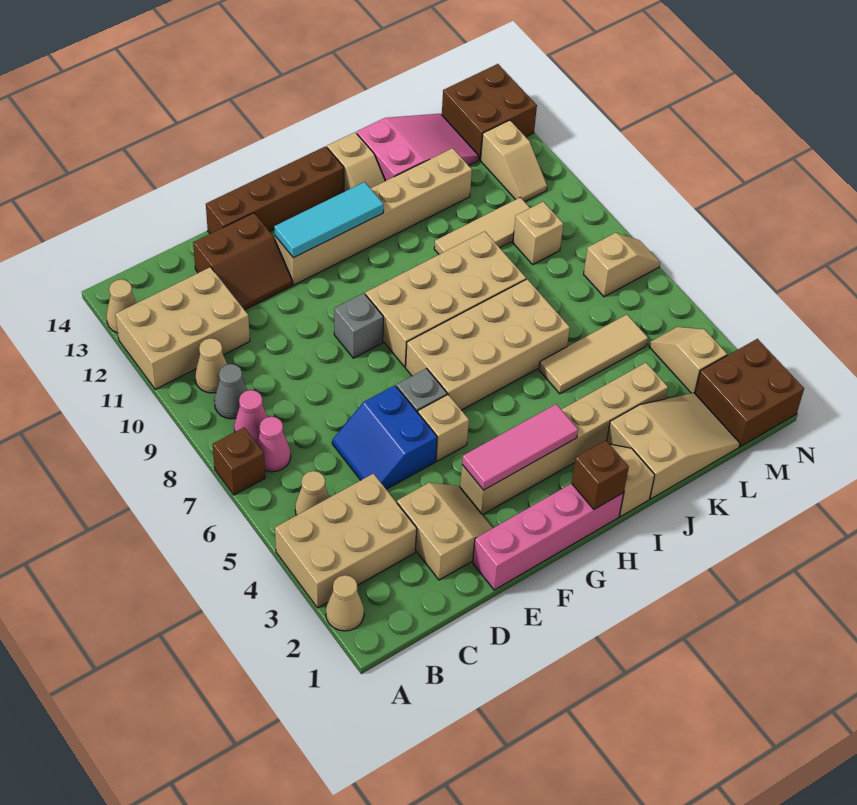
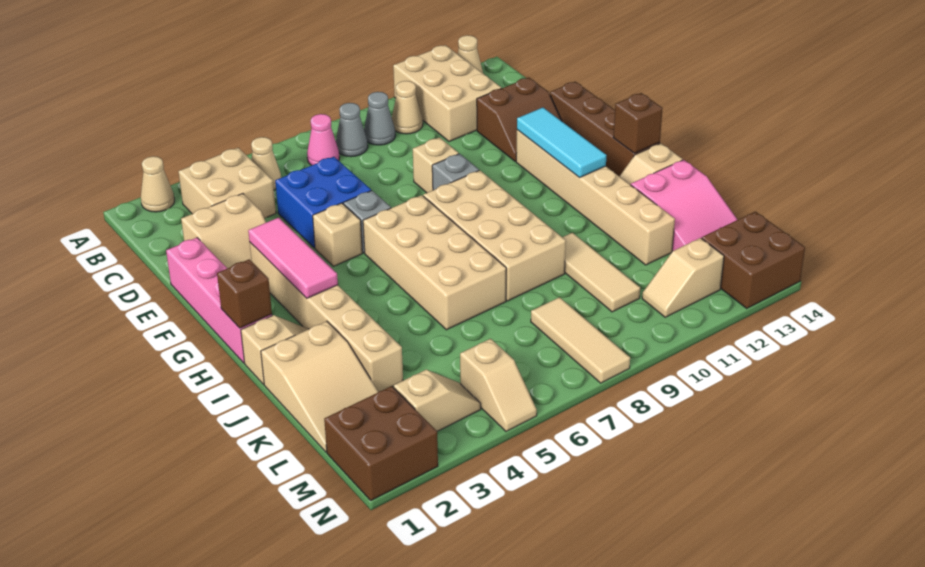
tan brick A3:C4 level 1 -> tan brick B3:C4 level 1
brown brick A7 level 1 -> brown brick H14 level 2
pink cone B8 level 1 -> grey cone B8 level 1
blue slope D5:E6 level 1 top E -> blue brick D5:E6 level 1
brown slope D12:E13 level 1 top 13 -> brown slope D12:E13 level 1 top D
tan tile J5:L5 level 1 -> tan tile L8:N8 level 1
tan brick L9 level 1 -> tan brick E9 level 1
tan slope M7:N7 level 1 top M -> tan slope M5:N5 level 1 top M

